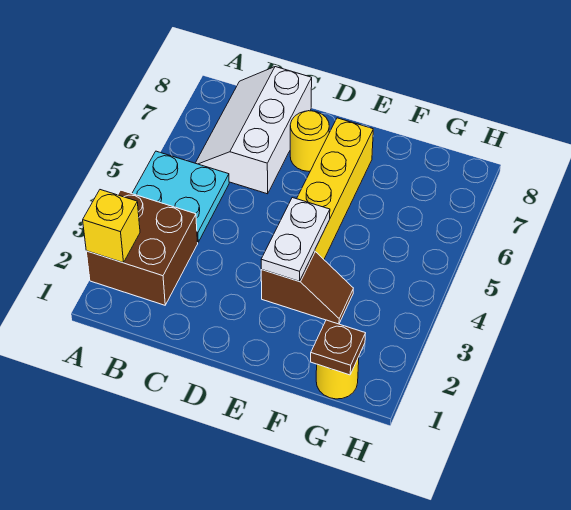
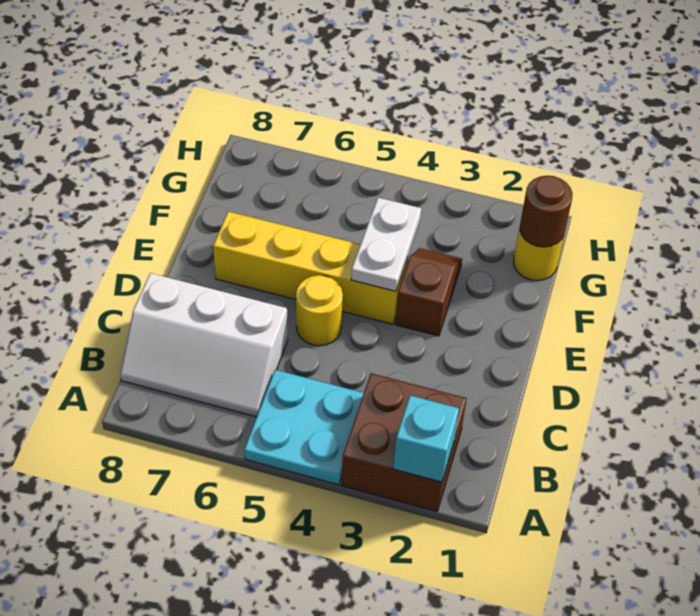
yellow brick A2 level 2 -> cyan brick A2 level 2
yellow round brick D7 level 1 -> yellow round brick D5 level 1
white plate E3:E4 level 2 -> white plate E4:F4 level 2
brown plate G1 level 2 -> brown round brick G1 level 2

